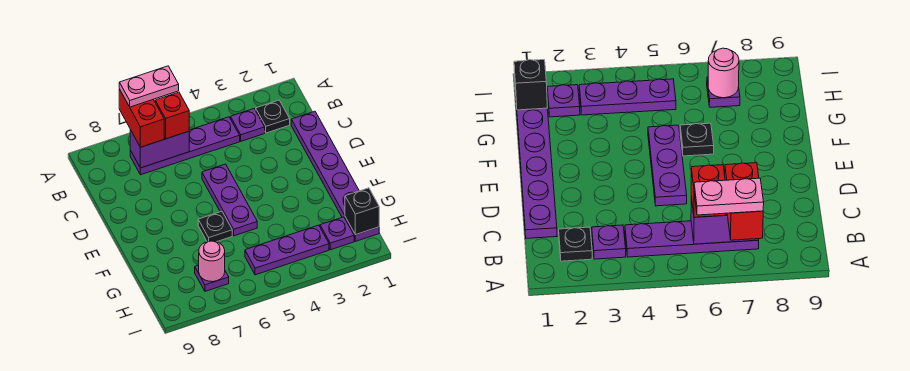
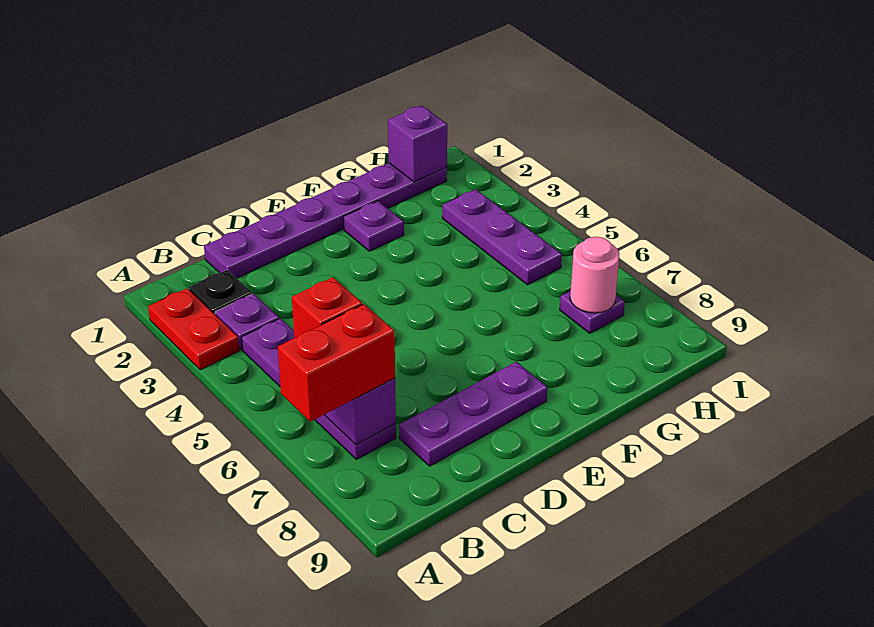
none -> red plate A2:A3 level 1
pink plate A6:A7 level 4 -> none
purple plate D5:F5 level 1 -> purple plate C8:E8 level 1
black plate F6 level 1 -> none
black brick H1 level 2 -> purple brick H1 level 2
purple plate H2 level 1 -> purple plate F2 level 1

